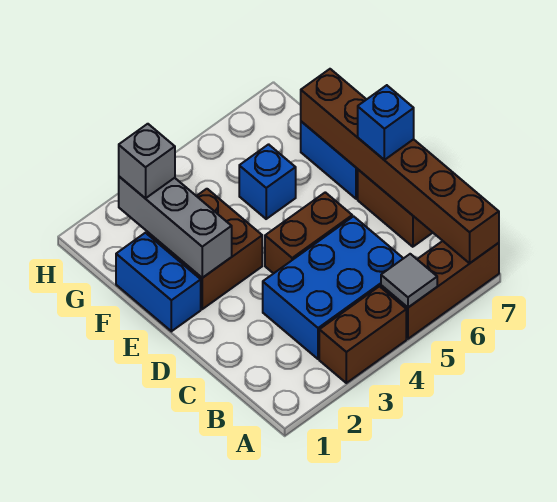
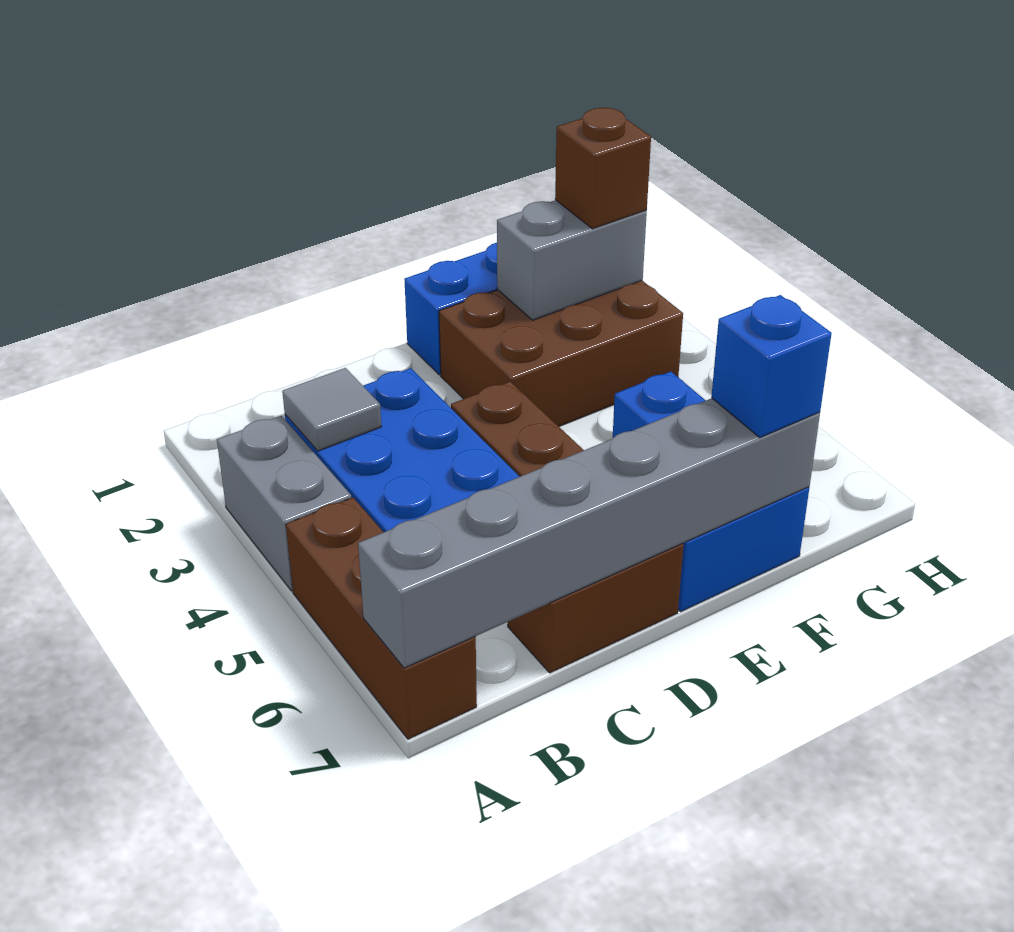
brown brick A3:A4 level 1 -> grey brick A3:A4 level 1
grey tile A5 level 2 -> grey tile B3 level 2
brown brick A7:F7 level 2 -> grey brick A7:F7 level 2
blue brick D7 level 3 -> blue brick F7 level 3
brown brick E2:F3 level 1 -> brown brick E2:G3 level 1
grey brick E2:G2 level 2 -> grey brick F2:G2 level 2
grey brick G2 level 3 -> brown brick G2 level 3

